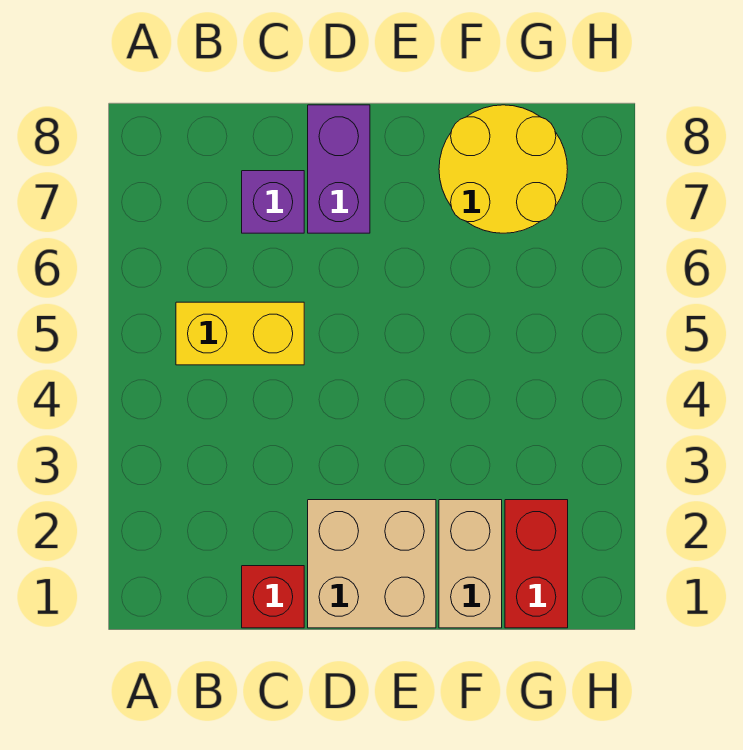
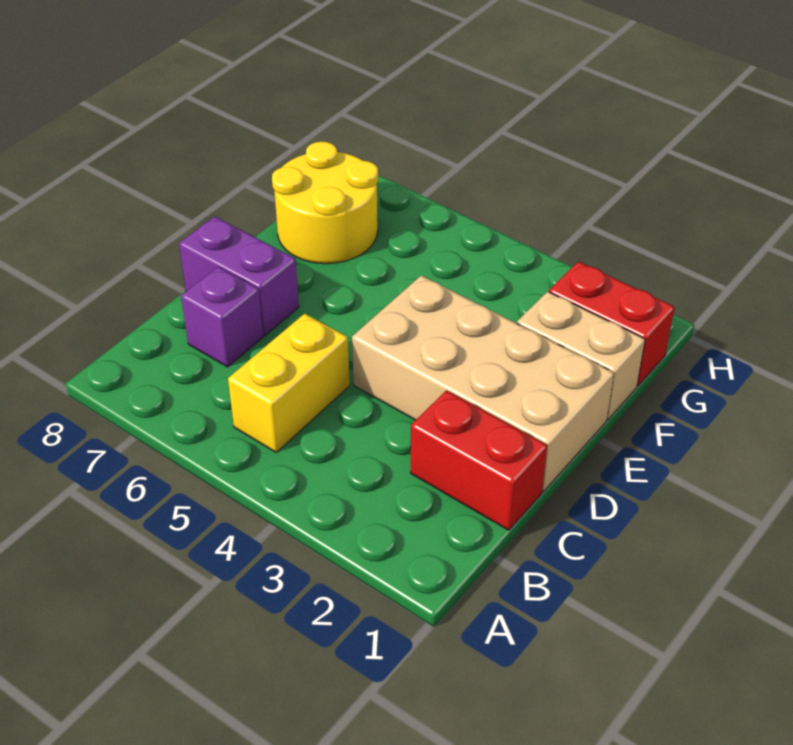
red brick C1 level 1 -> red brick C1:C2 level 1
tan brick D1:E2 level 1 -> tan brick D1:E4 level 1

